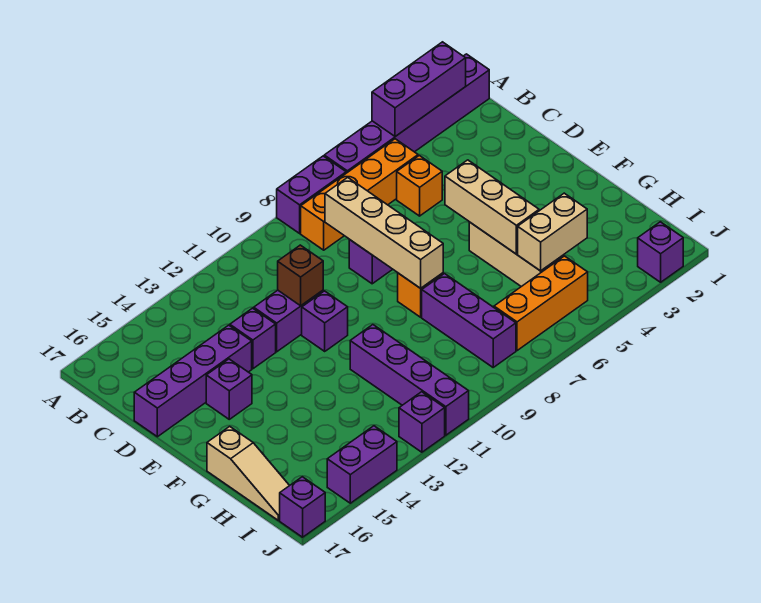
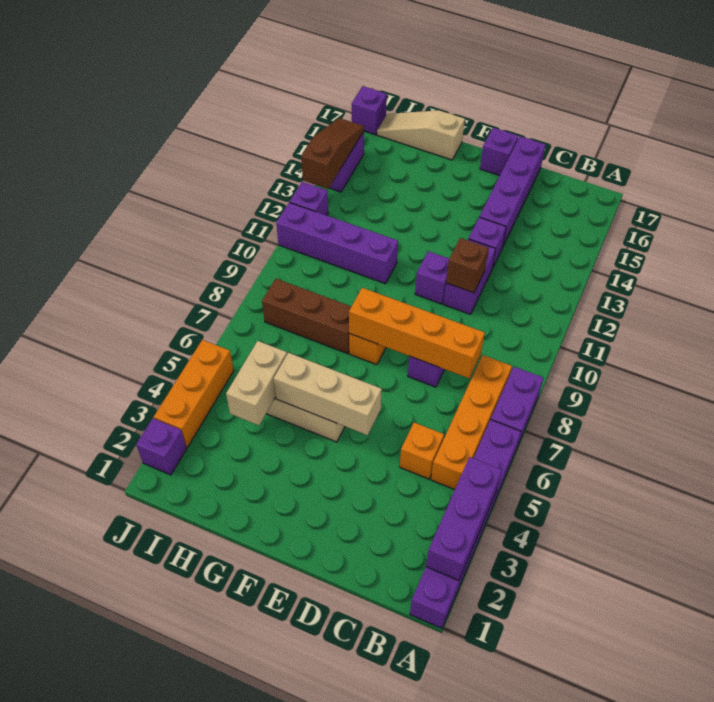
tan brick C8:F8 level 2 -> orange brick C8:F8 level 2
purple brick E15 level 1 -> purple brick E17 level 1
purple brick G8:I8 level 1 -> brown brick G8:I8 level 1
orange brick I5:I7 level 1 -> orange brick J3:J5 level 1
none -> brown slope J13:J15 level 2 top 13

